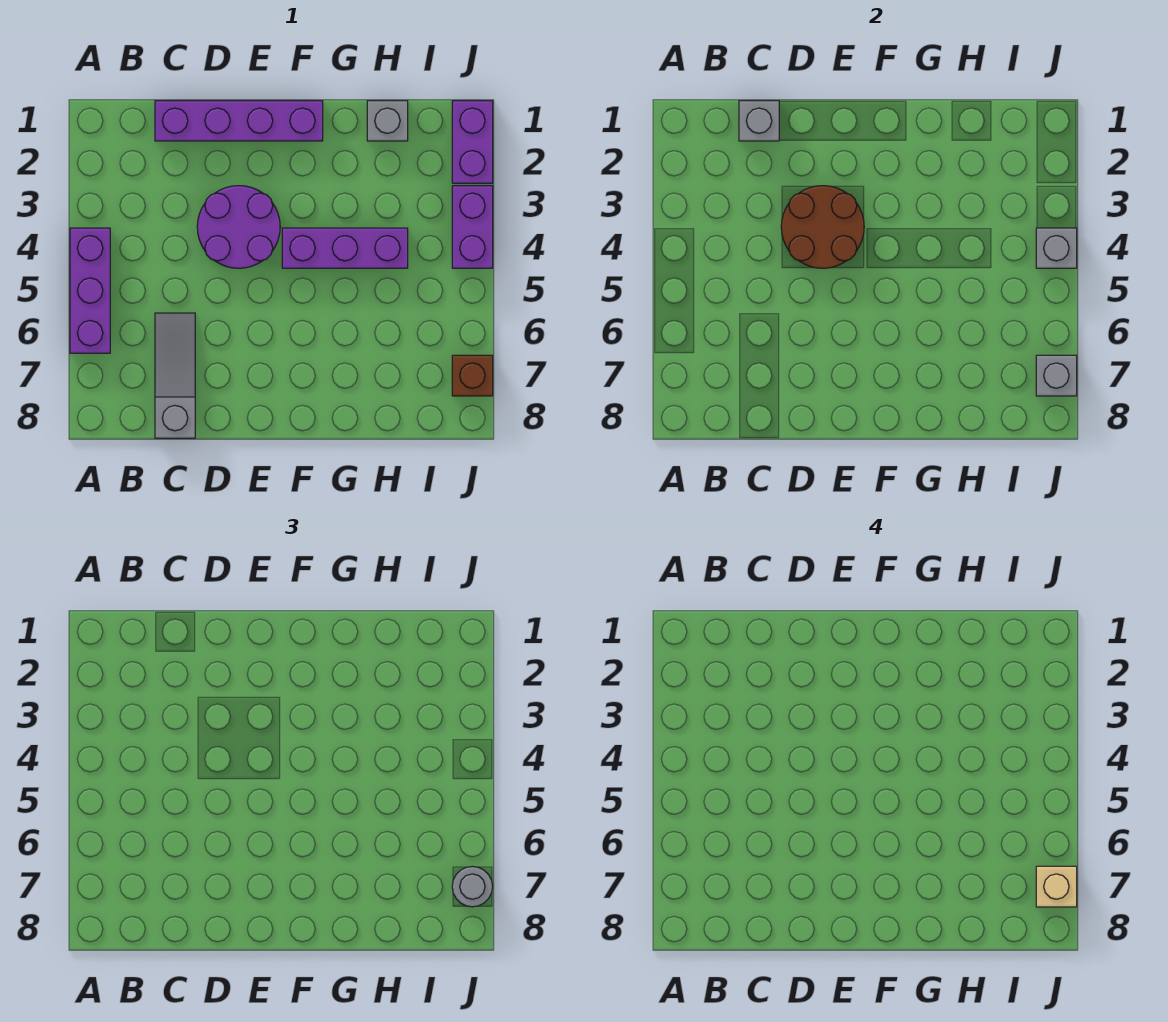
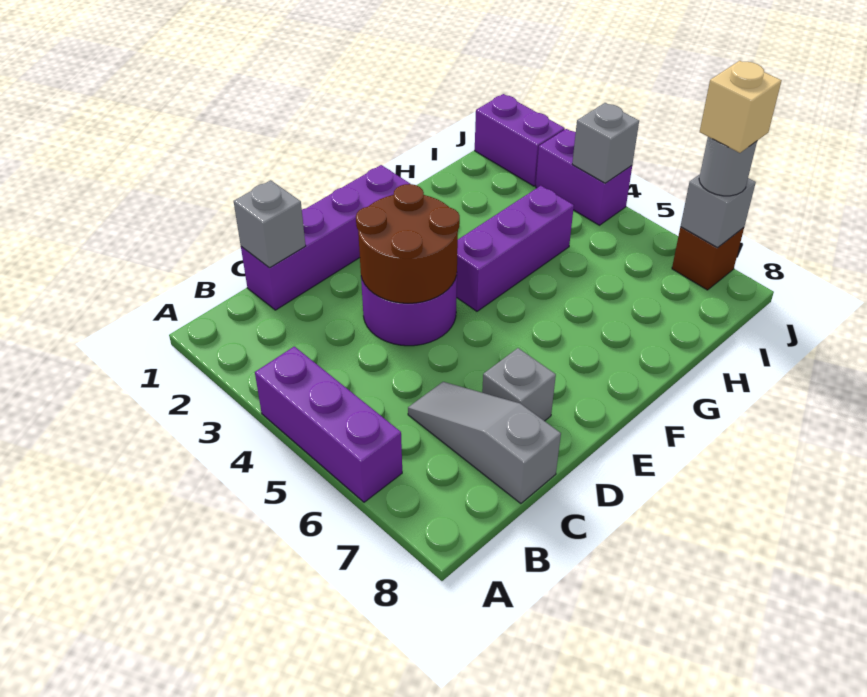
grey brick H1 level 1 -> grey brick D7 level 1

